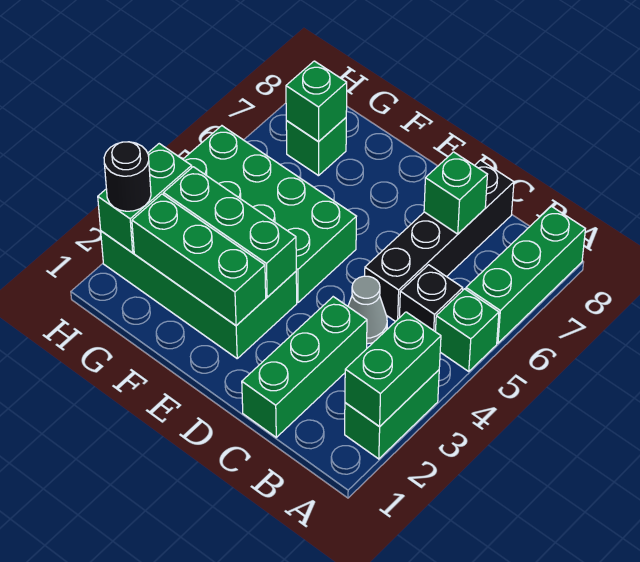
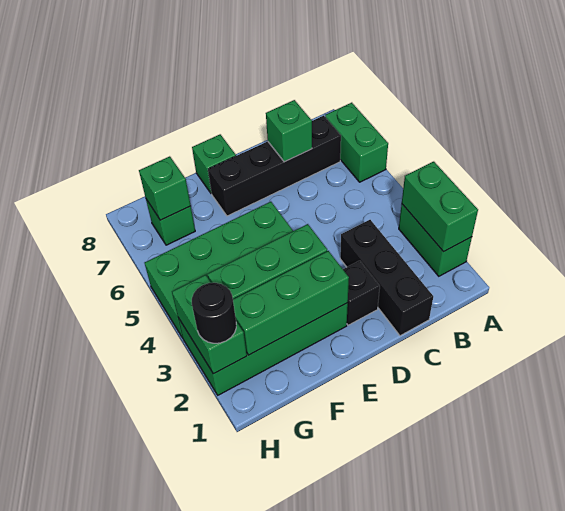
green brick A5 level 1 -> green brick E8 level 1
green brick A6:A8 level 1 -> green brick A6:A7 level 1
black brick B5 level 1 -> black brick D2 level 1
green brick C1:C3 level 1 -> black brick C1:C3 level 1
grey cone C4 level 1 -> none
black brick C5:C8 level 1 -> black brick B7:E7 level 1

